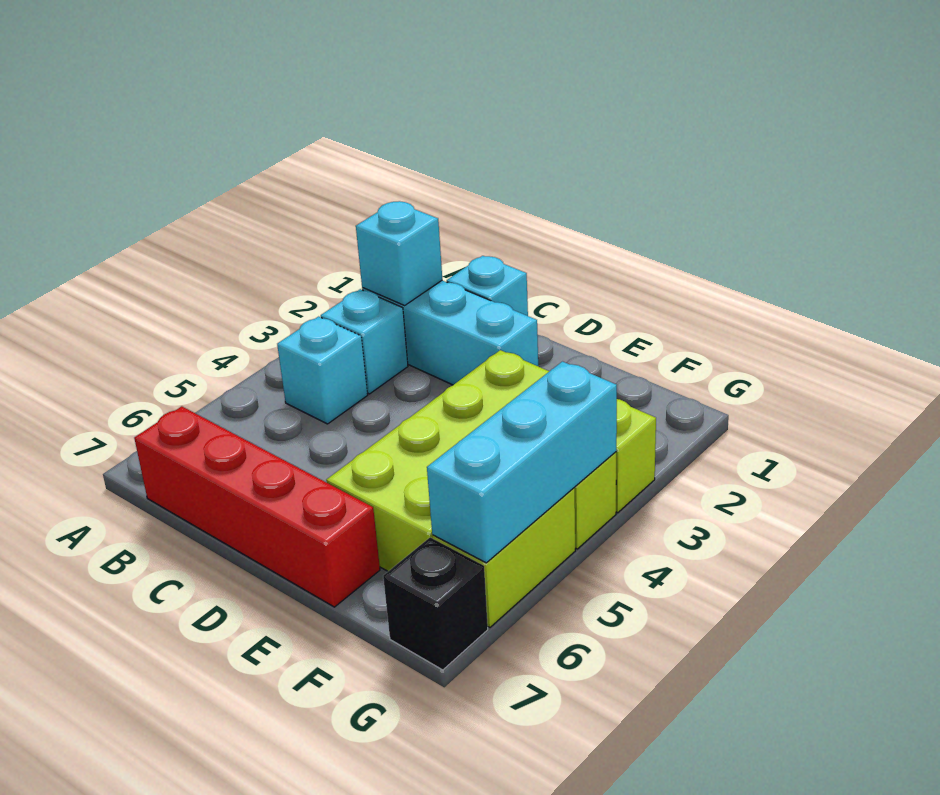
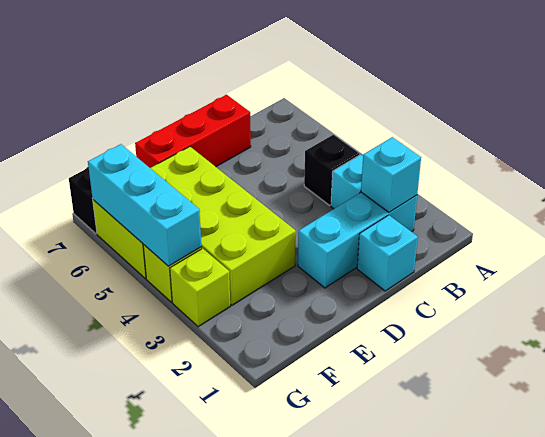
cyan brick B4 level 1 -> black brick B4 level 1
red brick B7:E7 level 1 -> red brick C7:E7 level 1

